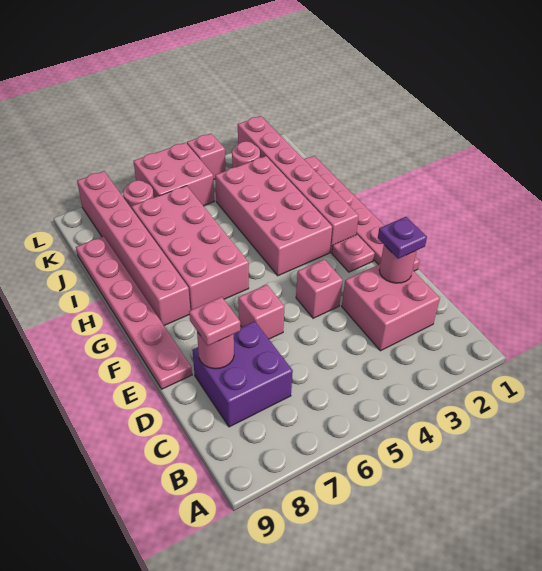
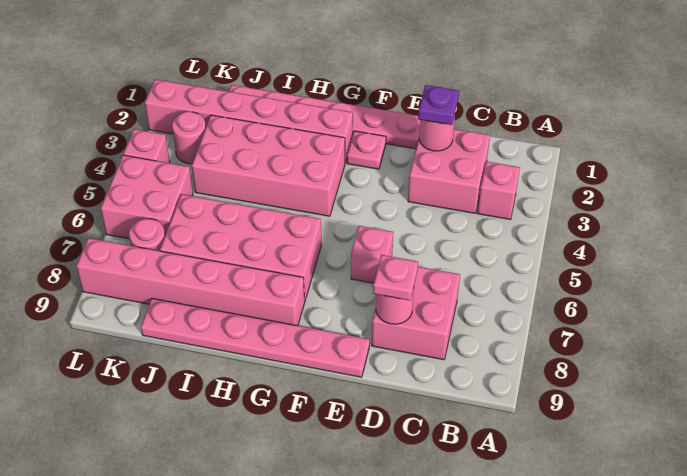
purple brick C7:D8 level 1 -> pink brick C7:D8 level 1
pink brick E4 level 1 -> pink brick B3 level 1

